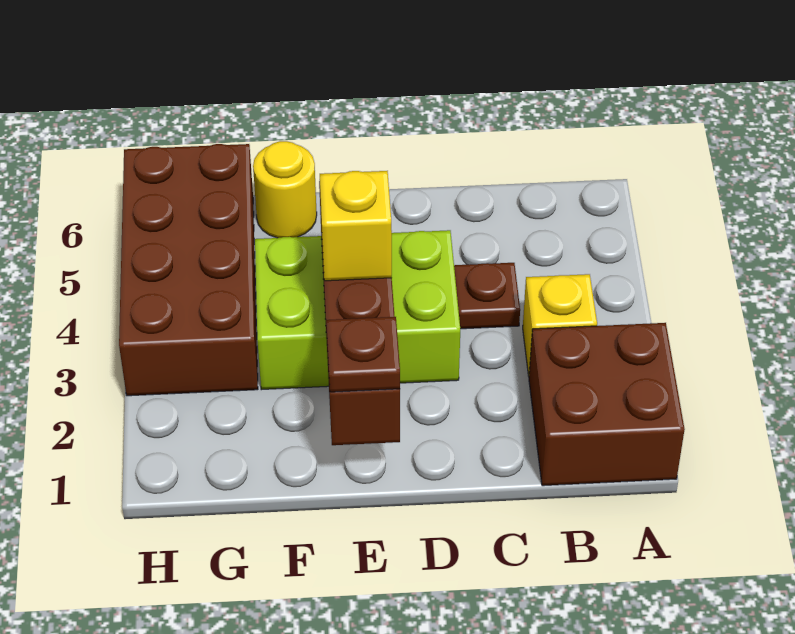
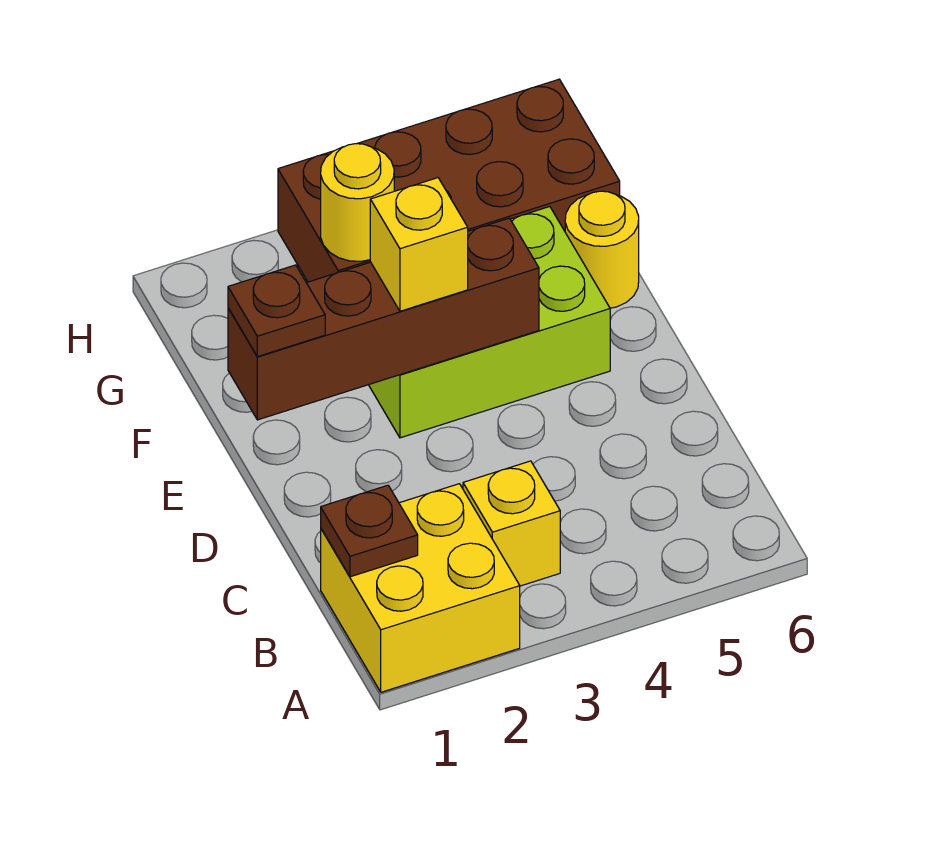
brown brick A1:B2 level 1 -> yellow brick A1:B2 level 1
brown plate C4 level 1 -> brown plate B1 level 2
lime brick D3:F4 level 1 -> lime brick E3:F5 level 1
none -> yellow round brick G3 level 2

